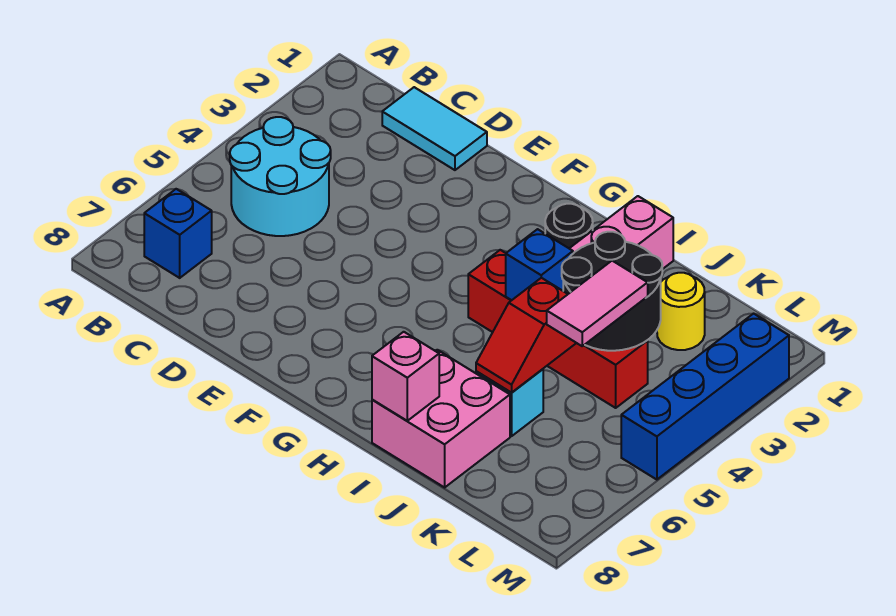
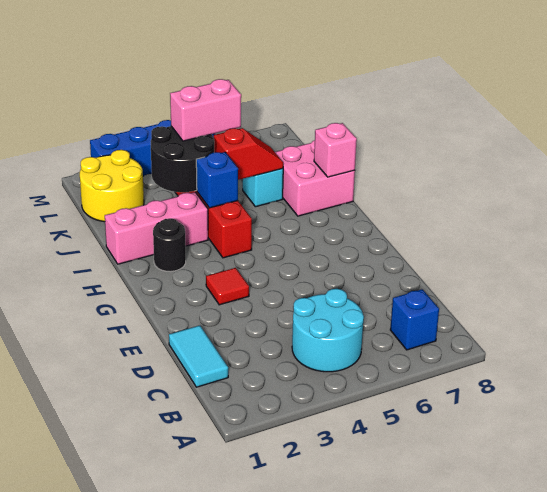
none -> red tile F3 level 1
yellow round brick K2 level 1 -> yellow round brick K1:L2 level 1
pink tile K4:K5 level 3 -> pink brick K4:K5 level 3

